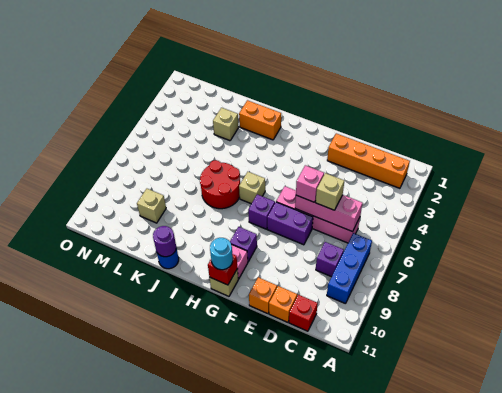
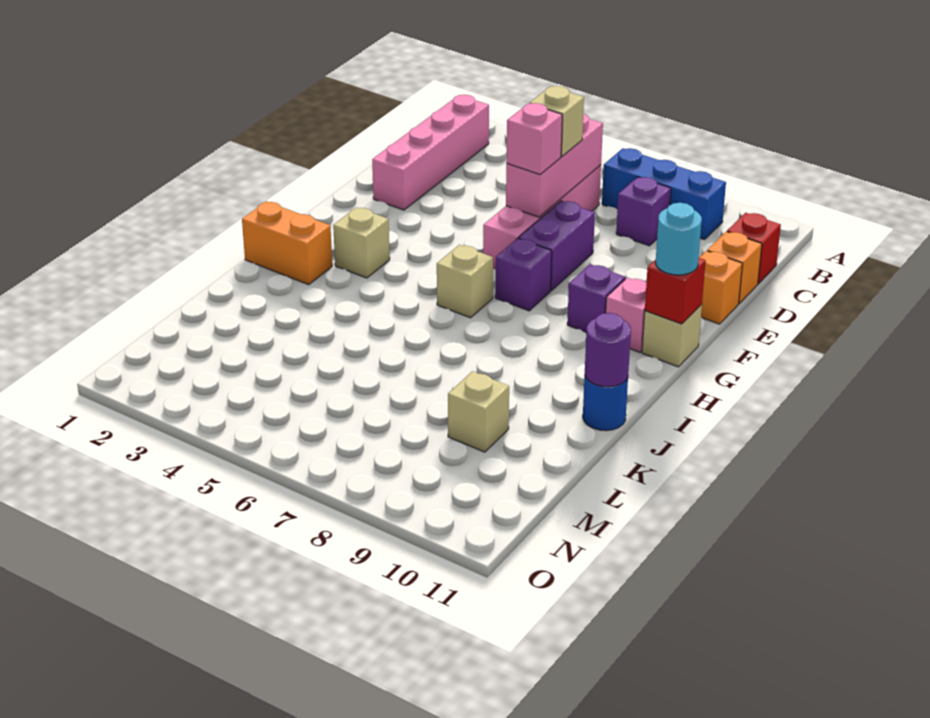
orange brick B2:E2 level 1 -> pink brick B2:E2 level 1
orange brick I2:J2 level 1 -> orange brick I1:I2 level 1
red round brick I6:J7 level 1 -> none
tan brick K3 level 1 -> tan brick H3 level 1

